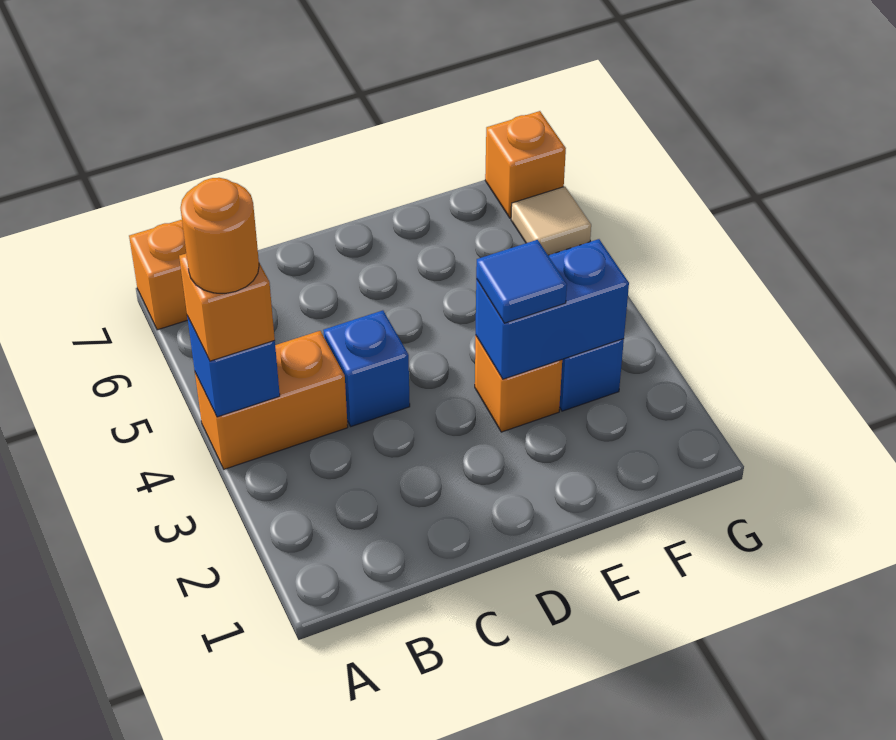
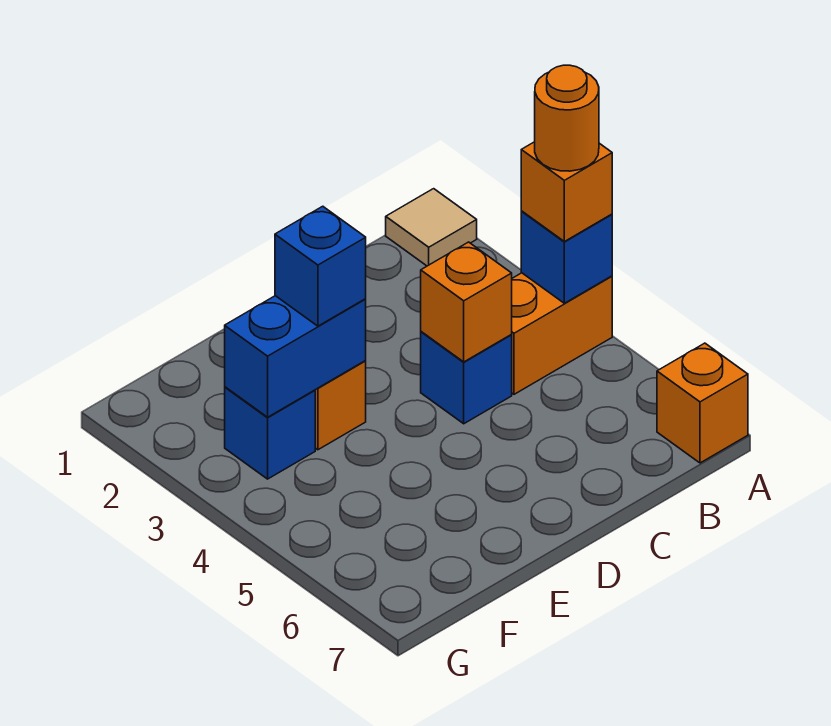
blue tile E3 level 3 -> blue brick E3 level 3
tan tile G6 level 1 -> tan tile A1 level 1
orange brick G7 level 1 -> orange brick C4 level 2

